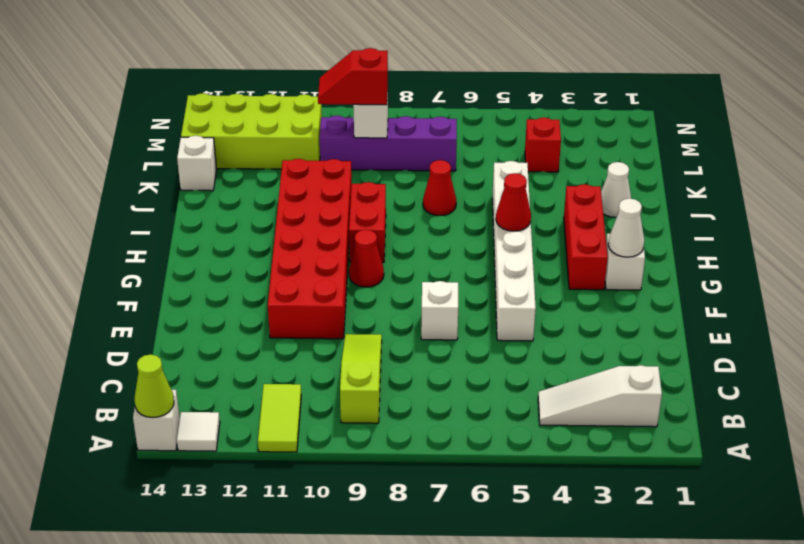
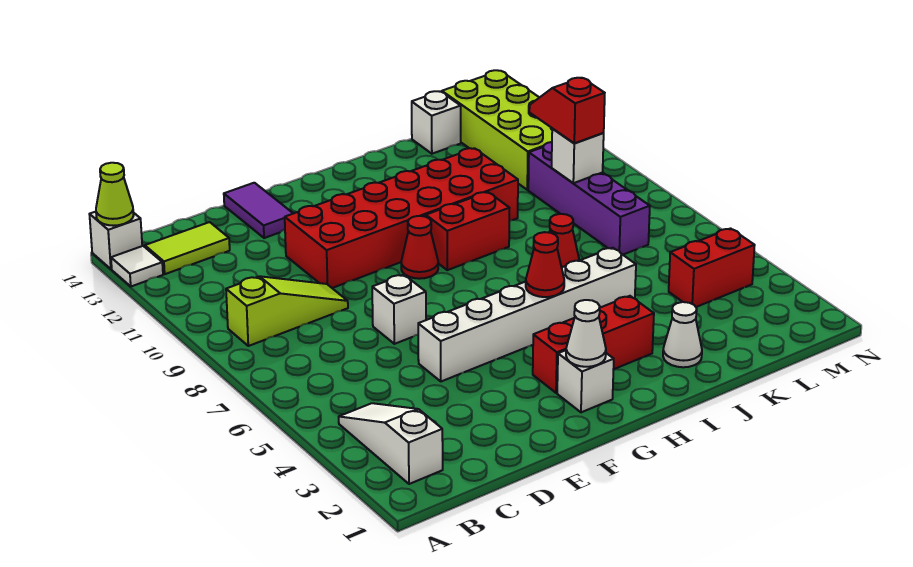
lime tile A11:B11 level 1 -> lime tile B13:C13 level 1
none -> purple tile E13:E14 level 1
red brick L4 level 1 -> red brick L4:M4 level 1

